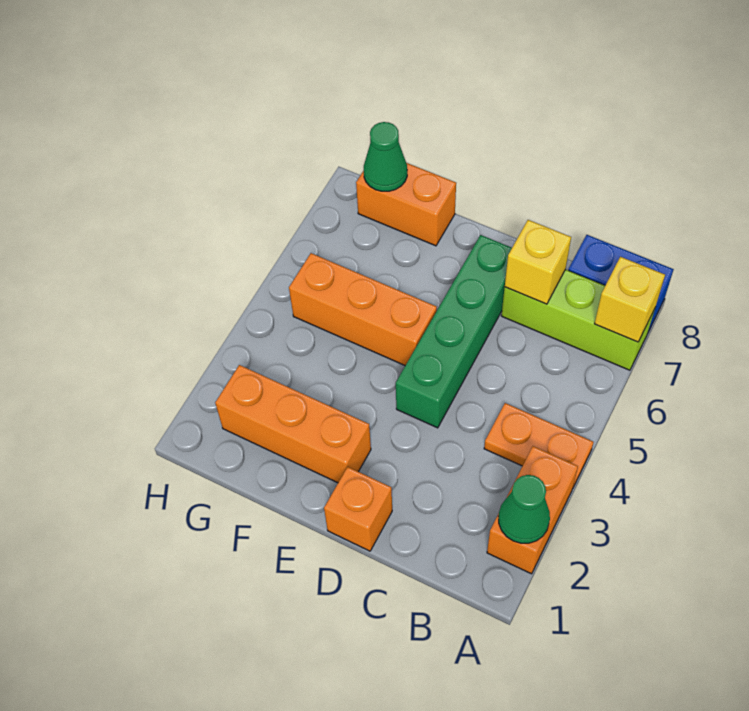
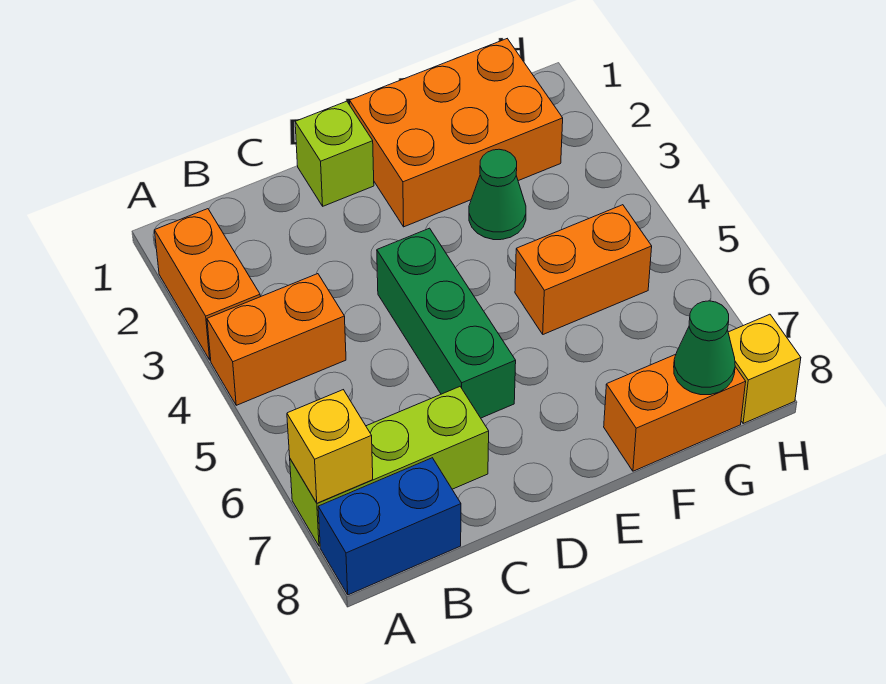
green cone A2 level 2 -> green cone F3 level 1
orange plate A4:B4 level 1 -> orange brick A4:B4 level 1
yellow brick C7 level 2 -> yellow brick H8 level 1
orange brick D1 level 1 -> lime brick D1 level 1
green brick D4:D7 level 1 -> green brick D4:D6 level 1
orange brick E2:G2 level 1 -> orange brick E1:G2 level 1
orange brick E5:G5 level 1 -> orange brick F5:G5 level 1

